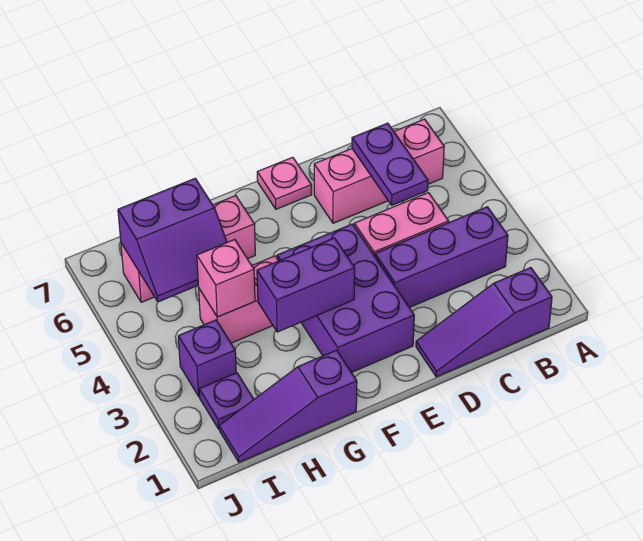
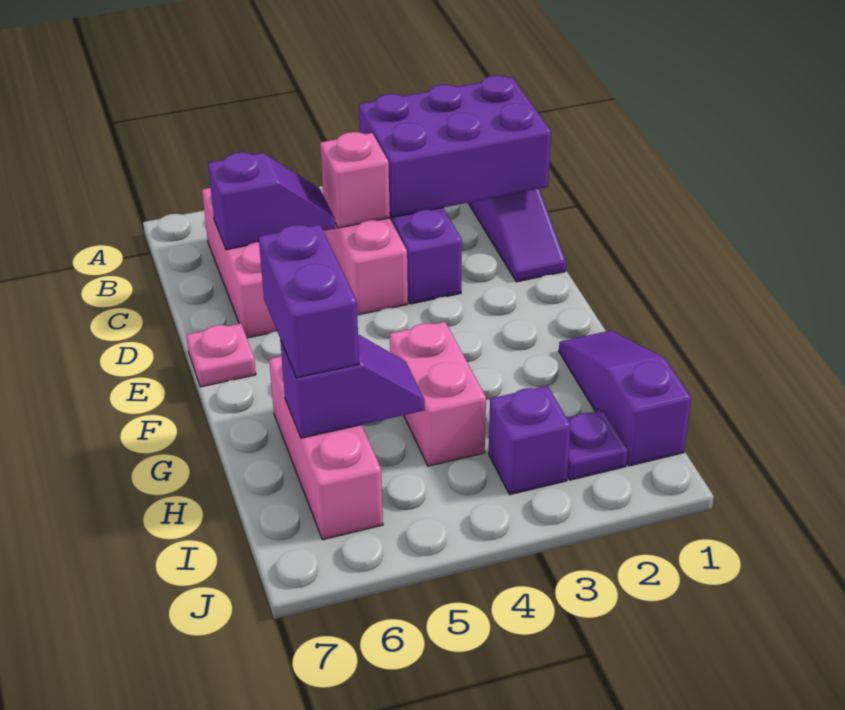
purple plate C5:C6 level 2 -> purple slope C5:C6 level 2 top 6
purple brick E2:F4 level 1 -> purple brick B1:C3 level 2
purple brick F3:G3 level 2 -> purple brick G6:H6 level 3
purple slope G1:I1 level 1 top G -> purple slope G1:I1 level 1 top I
pink brick H4 level 2 -> pink brick C4 level 2
purple slope H5:I6 level 2 top 6 -> purple slope H5:H6 level 2 top 6

